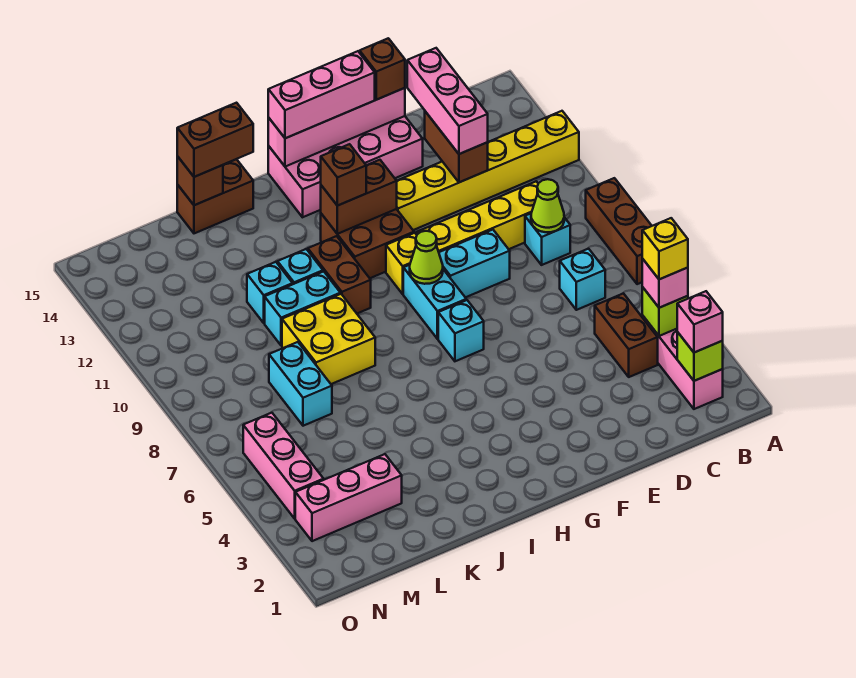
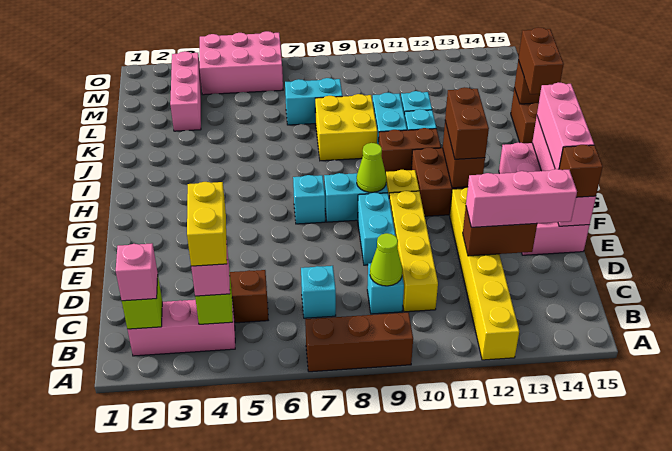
yellow brick B4 level 4 -> yellow brick B4:C4 level 4
brown brick H12 level 3 -> brown brick G12:H12 level 3
pink brick N4:N6 level 1 -> pink brick N4:O6 level 1

